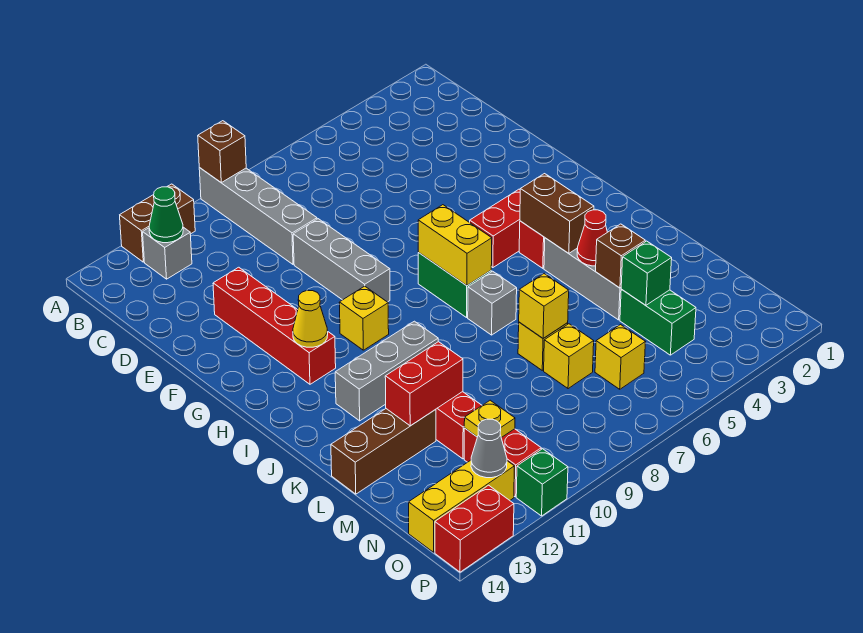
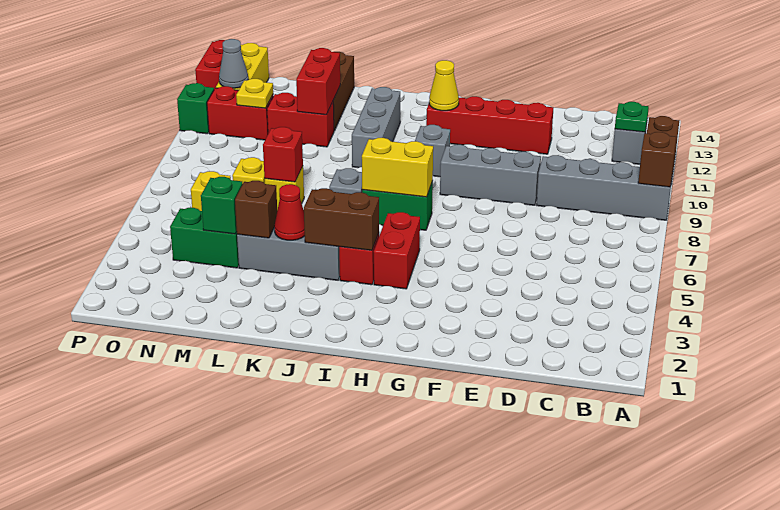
green cone B12 level 2 -> green plate B12 level 2
yellow brick H10 level 1 -> grey brick H10 level 1
yellow brick L7 level 2 -> red brick L7 level 2

